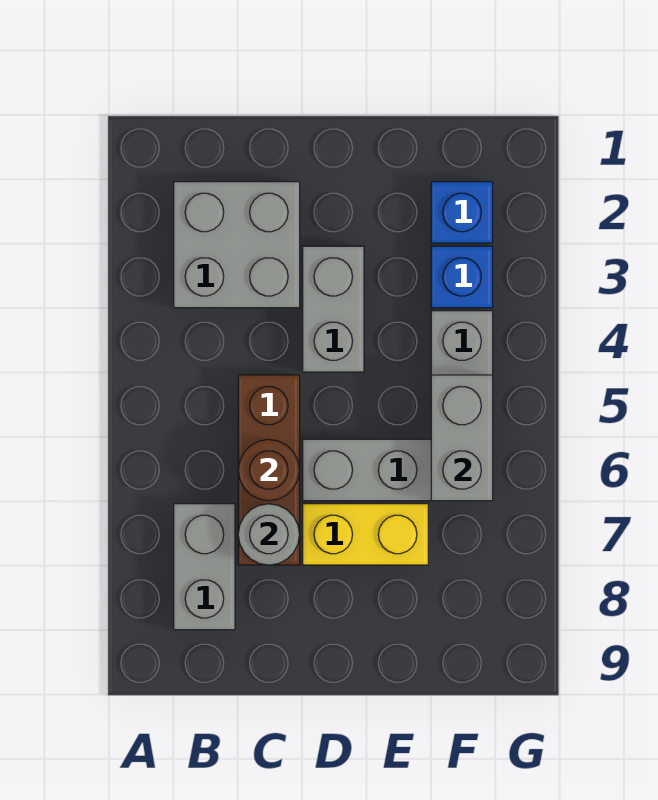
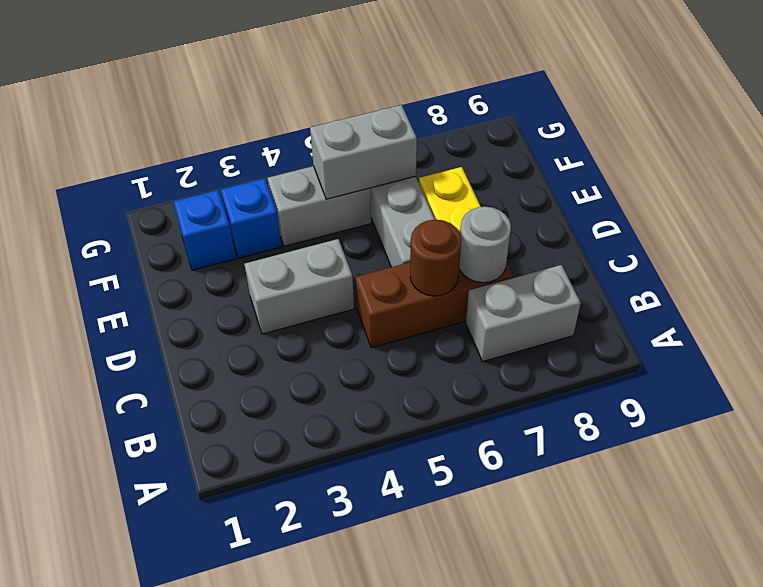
grey brick B2:C3 level 1 -> none

